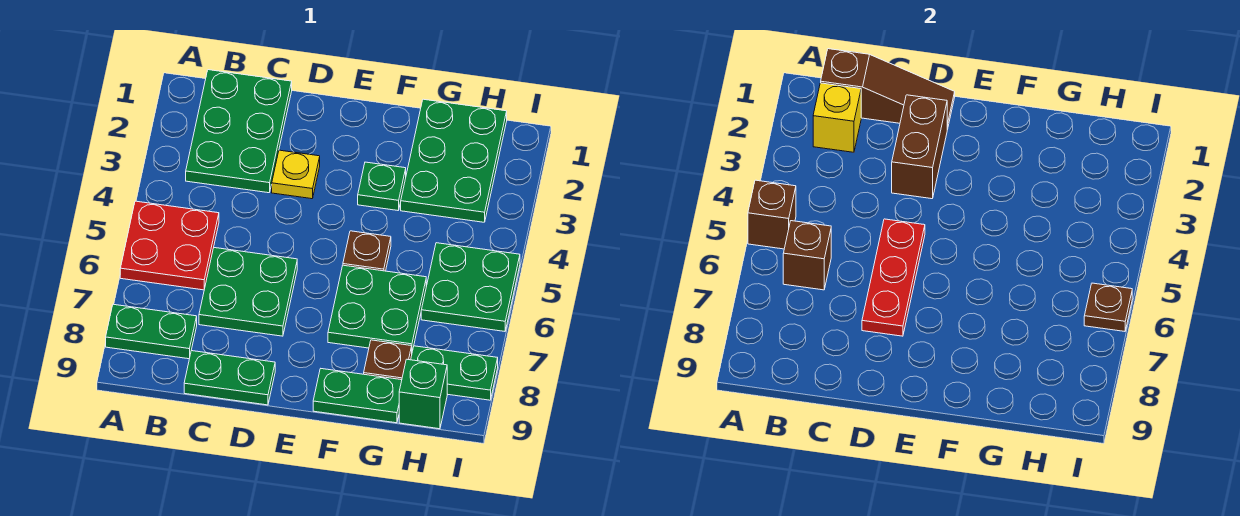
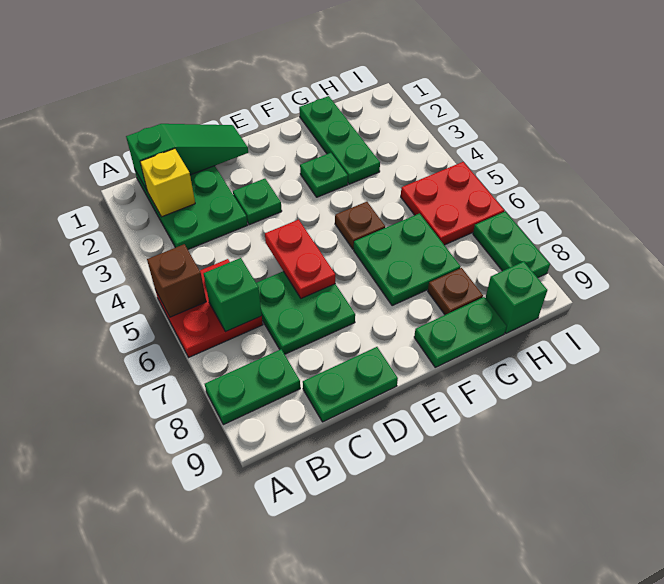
brown slope B1:D1 level 2 top B -> green slope B1:D1 level 2 top B
brown brick B6 level 2 -> green brick B6 level 2
brown brick D2:D3 level 2 -> none
yellow plate D3 level 1 -> green plate D3 level 1
red plate D5:D7 level 2 -> red plate D5:D6 level 2
green plate G1:H3 level 1 -> green plate G1:G3 level 1
green plate H5:I6 level 1 -> red plate H5:I6 level 1
green plate H8:I8 level 1 -> green plate I7:I8 level 1
brown plate I6 level 2 -> none

